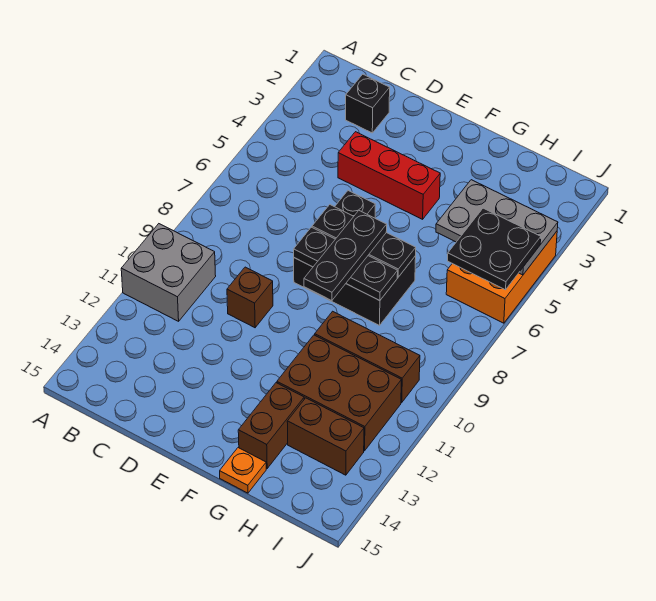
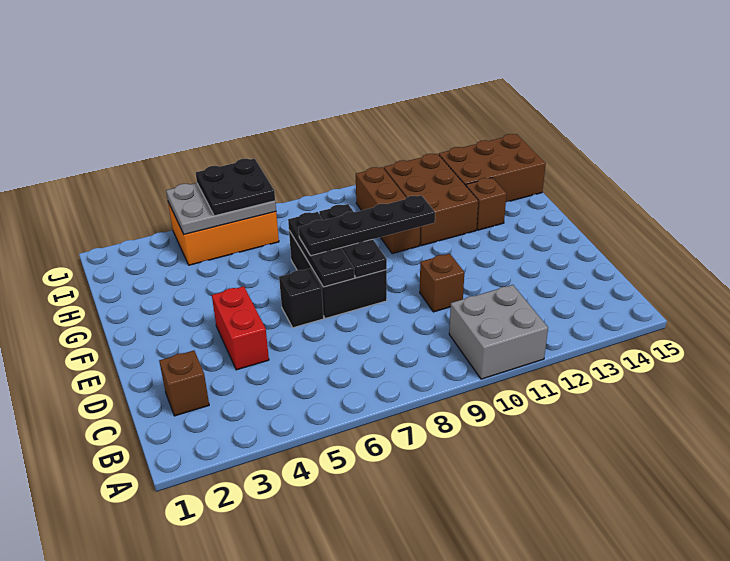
black brick C2 level 1 -> brown brick C2 level 1
red brick D4:F4 level 1 -> red brick D4:E4 level 1
black plate F7:F9 level 3 -> black plate F7:F10 level 3
brown brick G13:G14 level 1 -> brown brick G13 level 1
orange plate G15 level 1 -> none
grey plate H4:J5 level 2 -> grey plate I4:J6 level 2
brown brick H13:I13 level 1 -> brown brick H13:I15 level 1

